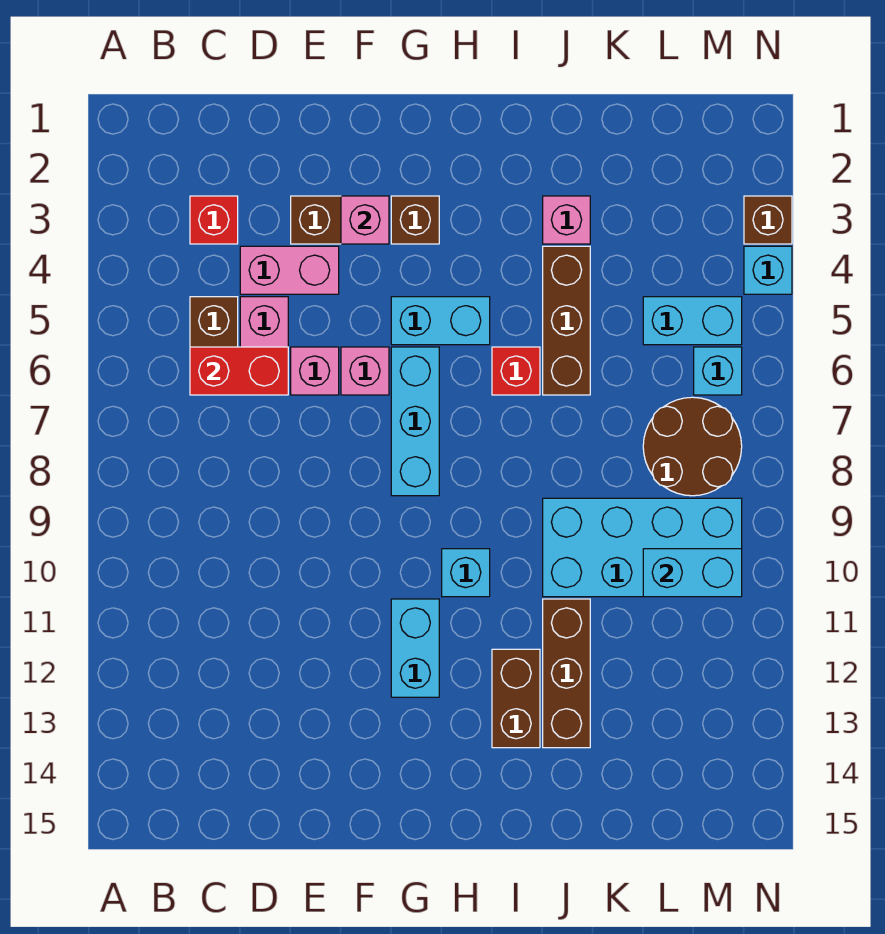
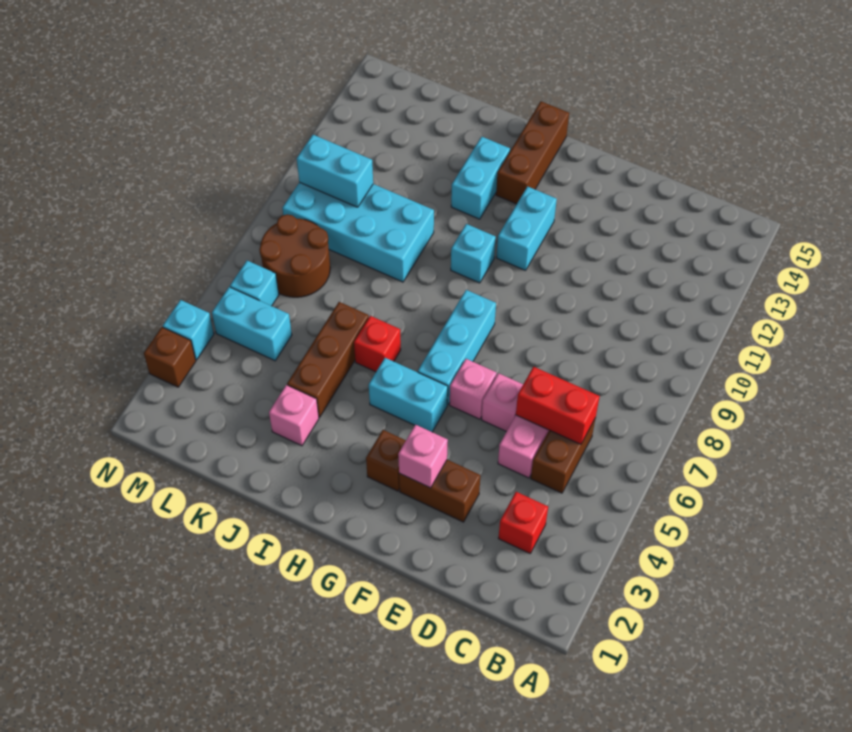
pink brick D4:E4 level 1 -> none
brown brick I12:I13 level 1 -> cyan brick I12:I13 level 1
brown brick J11:J13 level 1 -> brown brick H13:H15 level 1

